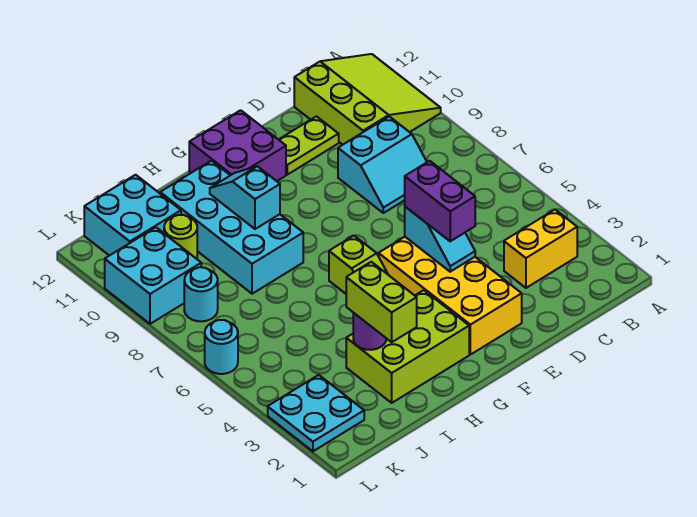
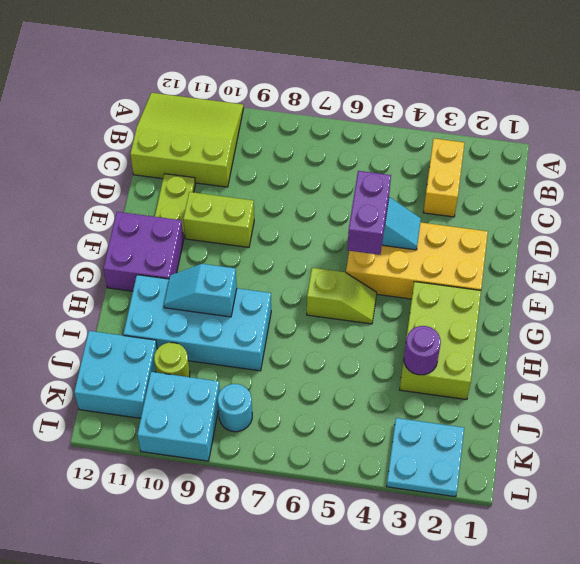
cyan slope C8:D9 level 1 top 9 -> none
purple brick E4:E5 level 3 -> purple brick E5:F5 level 3
lime brick I2:I3 level 3 -> lime brick E9:E10 level 1
cyan round brick L6 level 1 -> none

